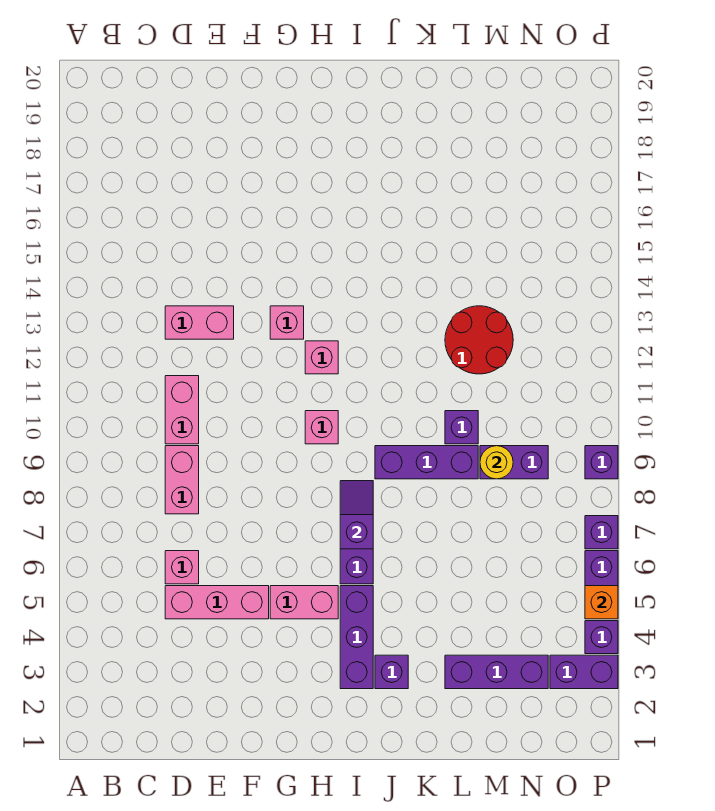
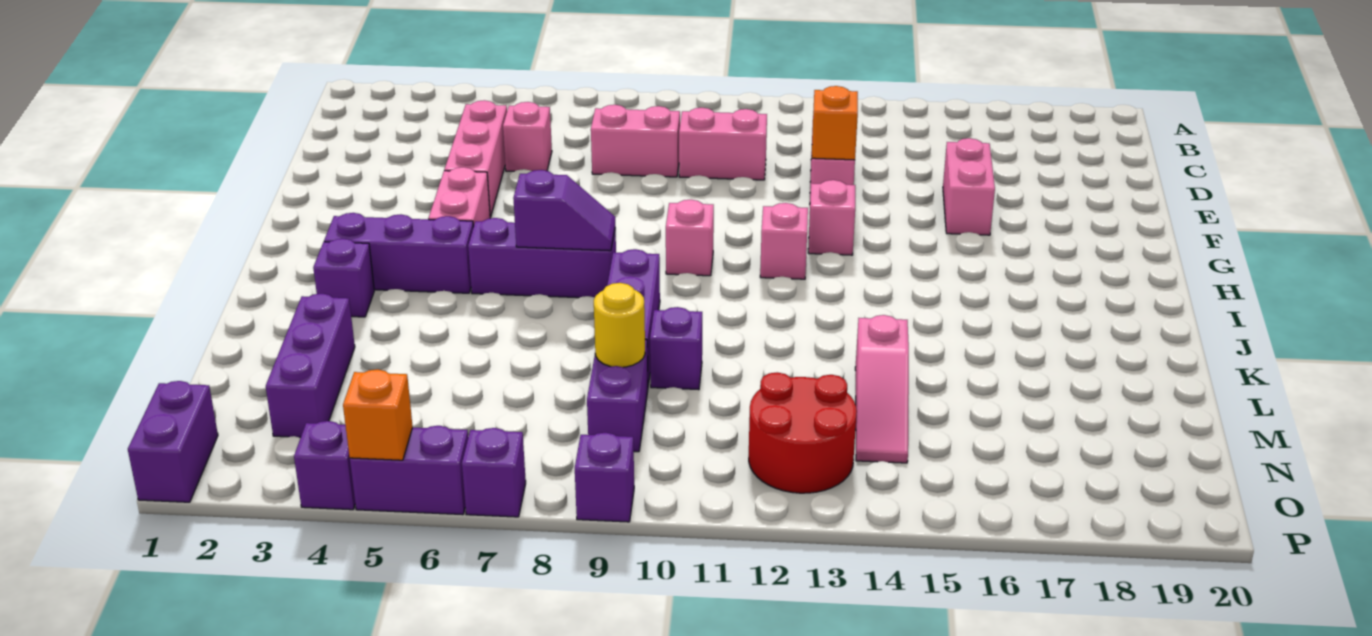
none -> orange brick E13 level 2
none -> pink brick E16:F16 level 1
red round brick L12:M13 level 1 -> red round brick N12:O13 level 1
none -> pink slope L14:N14 level 1 top L
purple brick O3:P3 level 1 -> purple brick O1:P1 level 1

